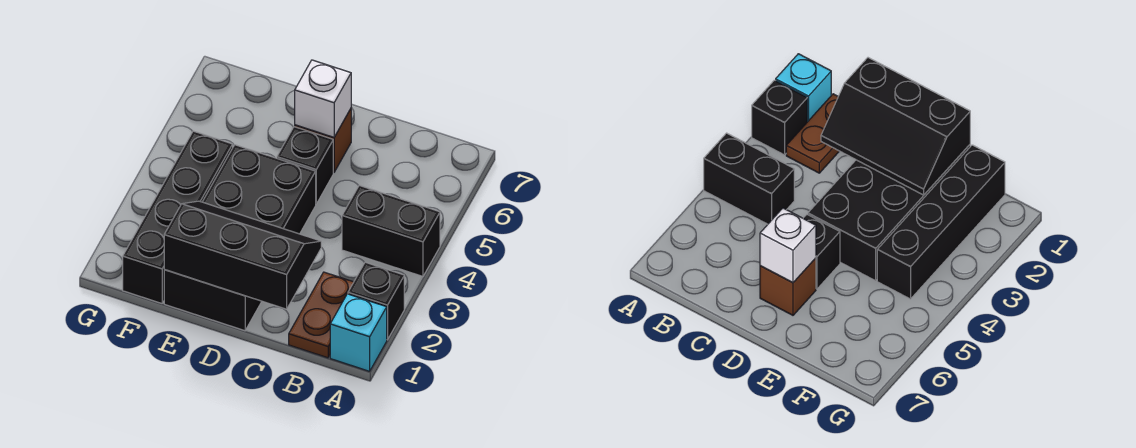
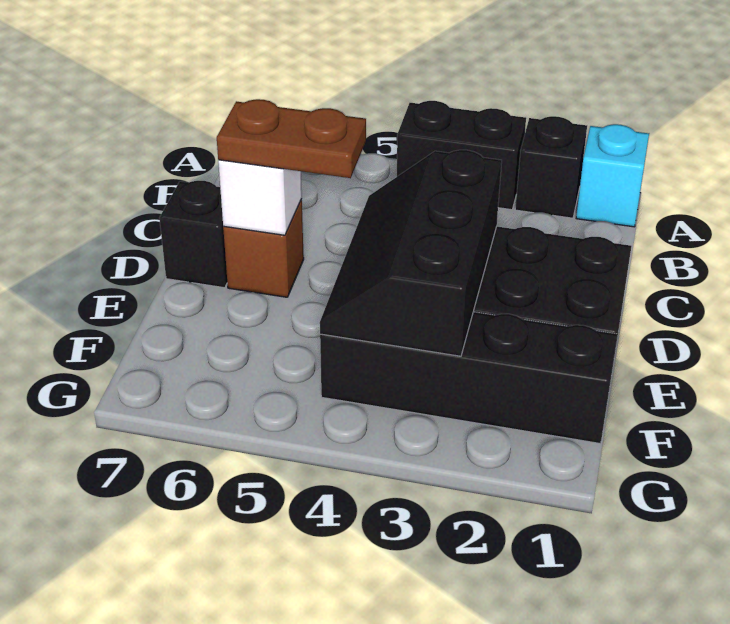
black brick A4:B4 level 1 -> black brick A3:A4 level 1
brown plate B1:B2 level 1 -> brown plate D5:D6 level 3
black slope C1:E2 level 2 top 1 -> black slope D3:F4 level 2 top 3
black brick D5 level 1 -> black brick D7 level 1

